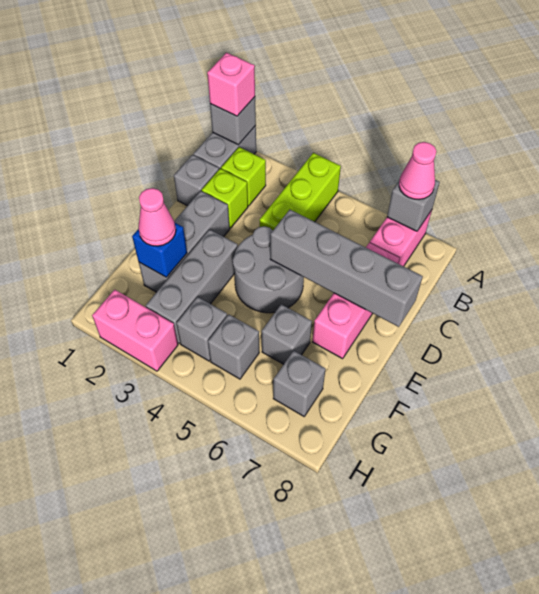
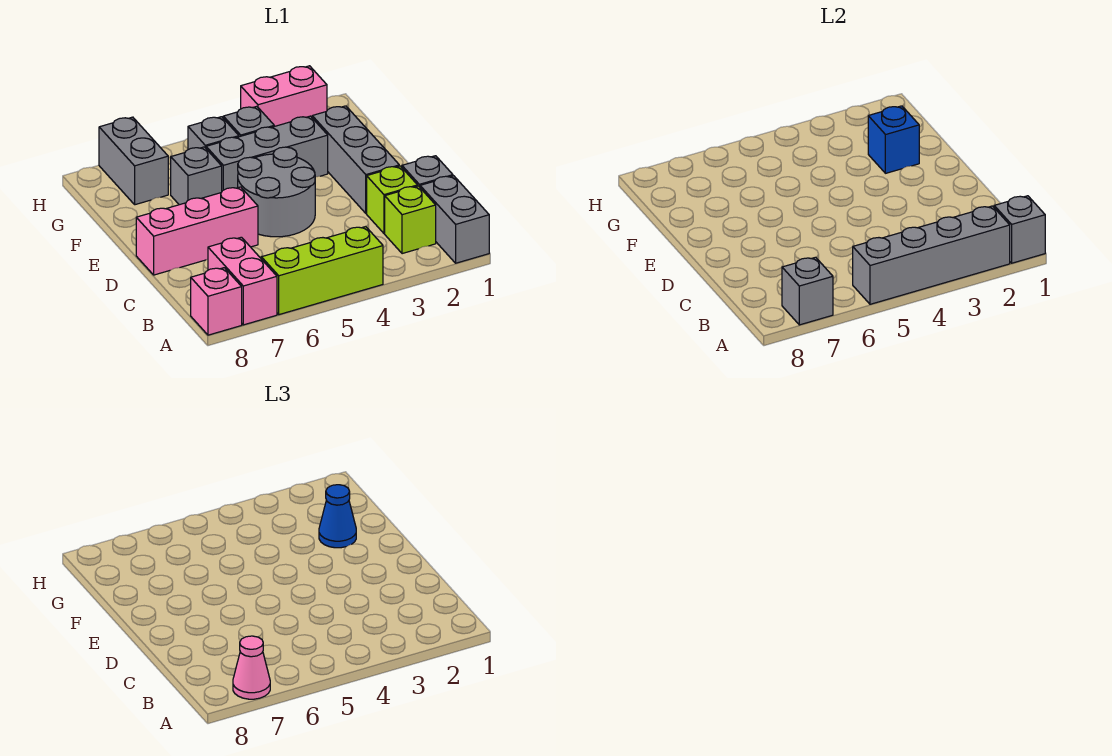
pink brick A1 level 3 -> pink brick A8 level 1
lime brick A4:C4 level 1 -> lime brick A4:A6 level 1
pink brick C7:E7 level 1 -> pink brick D6:D8 level 1
grey brick D5:D8 level 2 -> grey brick A2:A5 level 2
grey brick E3:G3 level 1 -> grey brick F3:F5 level 1
pink cone F2 level 3 -> blue cone F2 level 3
grey brick G7 level 1 -> grey brick G7:H7 level 1

